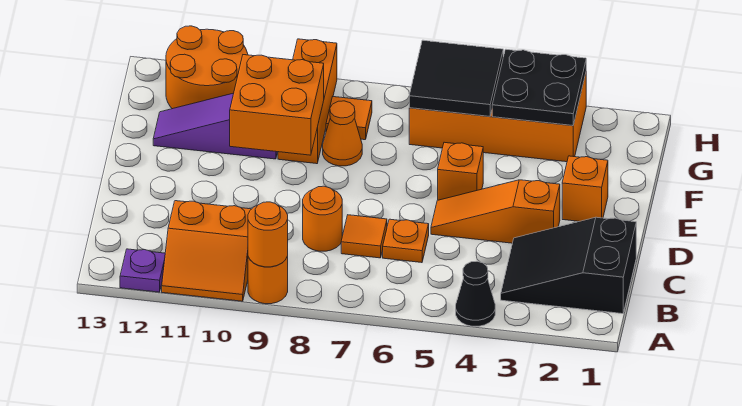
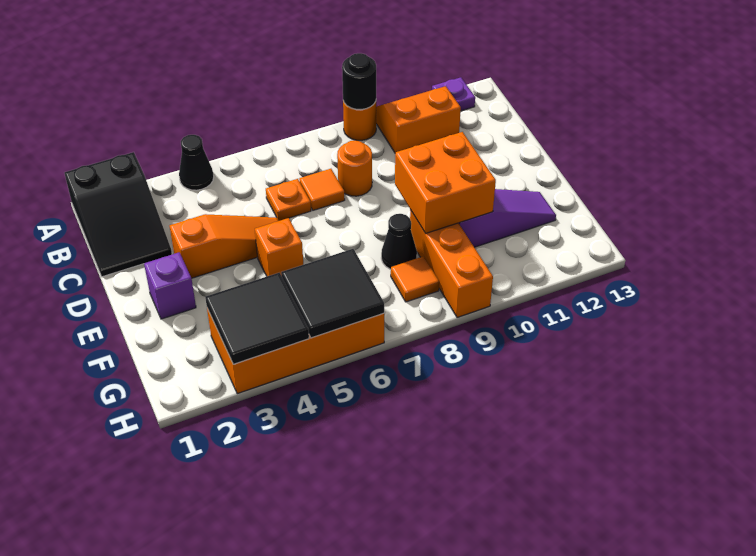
orange round brick A9 level 2 -> black round brick A9 level 2
black slope B1:C3 level 1 top 1 -> black slope A1:C2 level 1 top A
orange brick E2 level 1 -> purple brick E2 level 1
orange cone F8 level 1 -> black cone F8 level 1
black plate G3:H4 level 2 -> black tile G3:H4 level 2
orange round brick G11:H12 level 1 -> none

